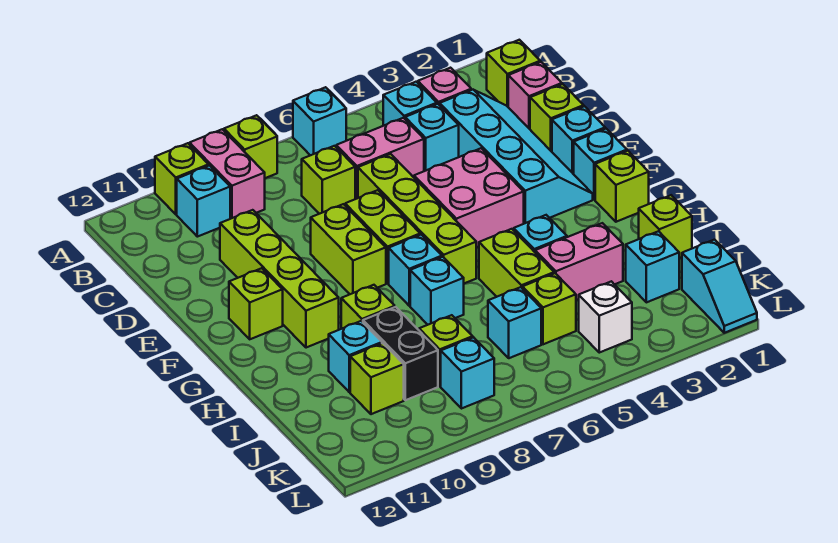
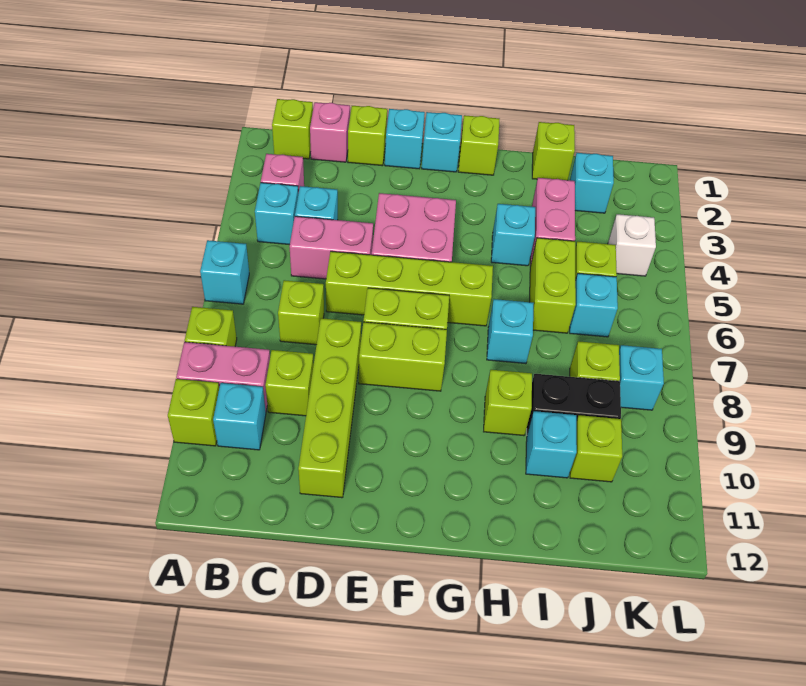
cyan slope C2:F3 level 1 top 3 -> none
pink brick C5:C6 level 1 -> pink brick C5:D5 level 1
lime brick D10:G10 level 1 -> lime brick D8:D11 level 1
lime brick F11 level 1 -> lime brick C9 level 1
cyan brick G7 level 1 -> none
lime brick H5:I5 level 1 -> lime brick I5:I6 level 1
cyan slope K1:L1 level 1 top K -> none

